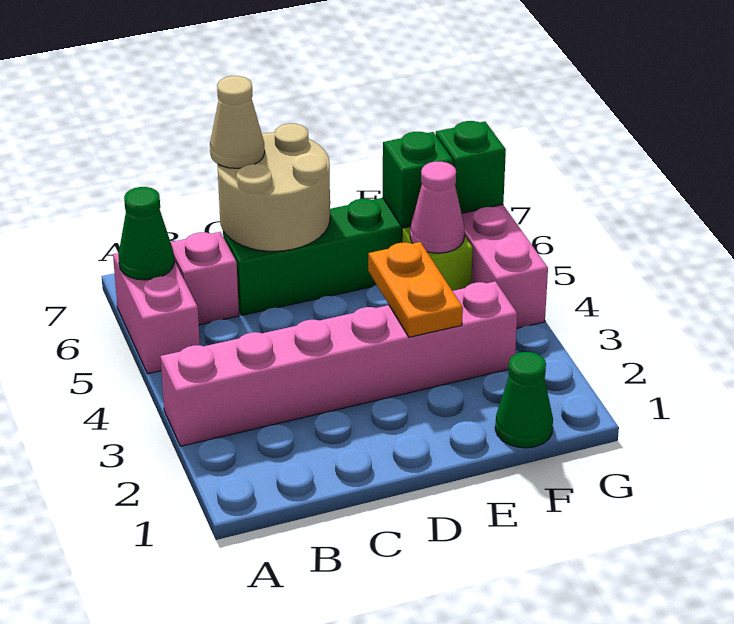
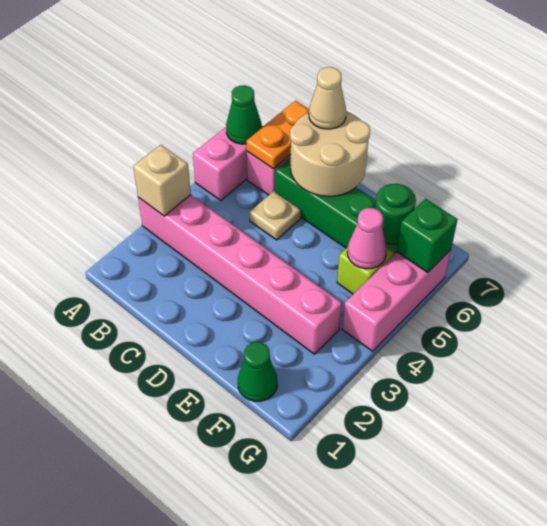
none -> tan brick A3 level 2
none -> tan plate C5 level 1
orange plate E3:E4 level 2 -> orange plate B6:B7 level 2
green brick F6 level 2 -> green round brick F6 level 2

